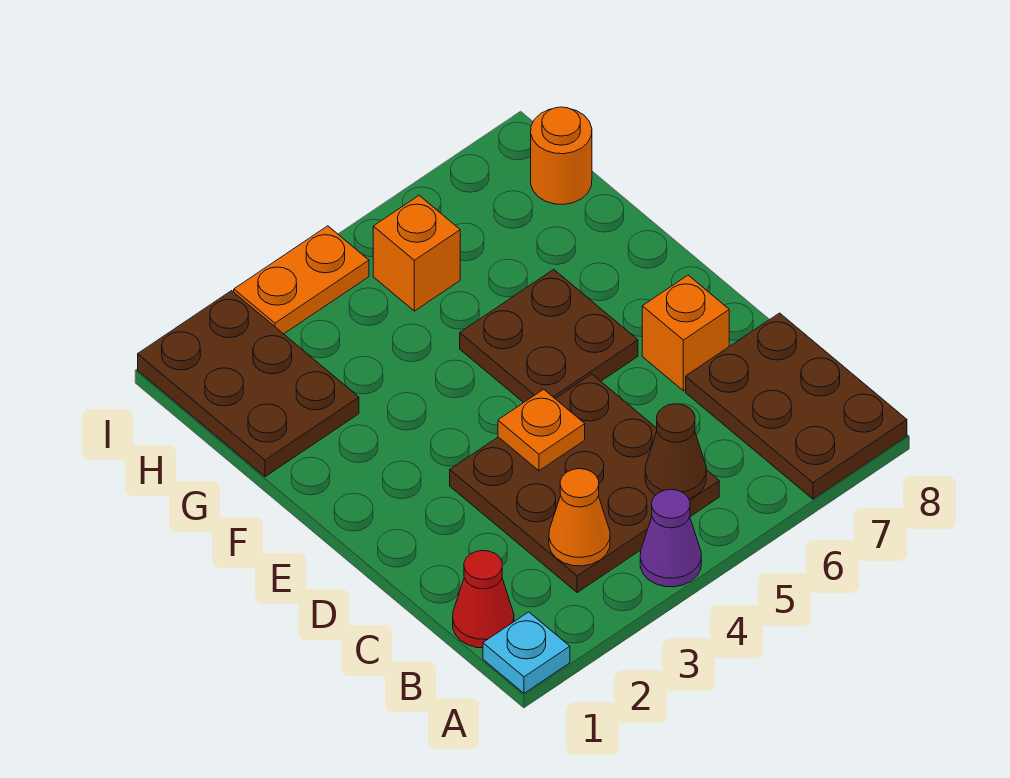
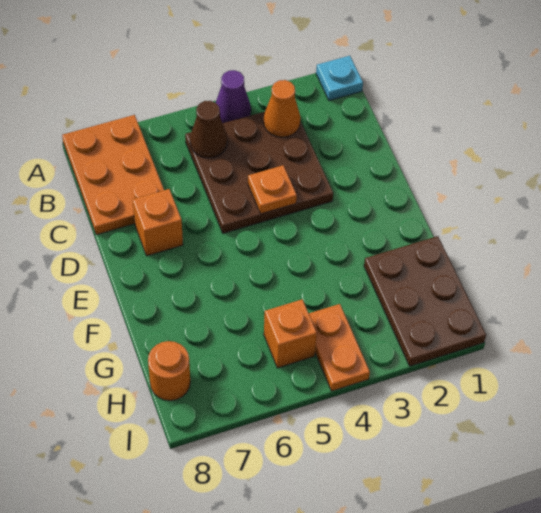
brown plate A7:C8 level 1 -> orange plate A7:C8 level 1
red cone B1 level 1 -> none
brown plate E5:F6 level 1 -> none
orange plate I3:I4 level 1 -> orange plate H4:I4 level 1

